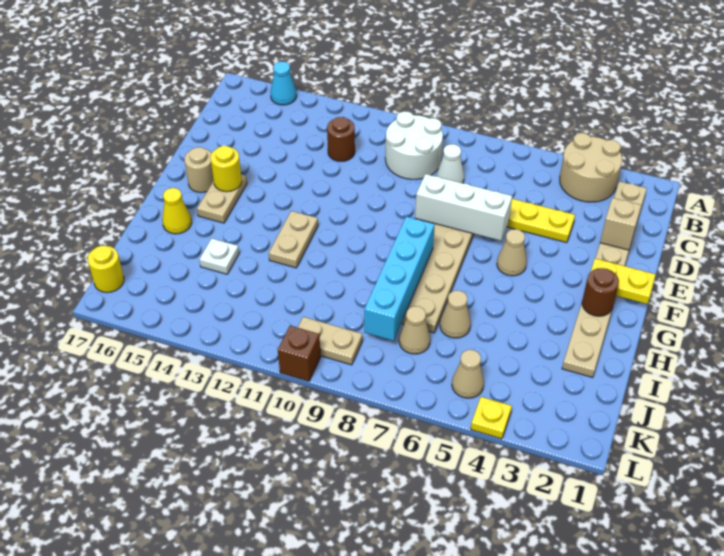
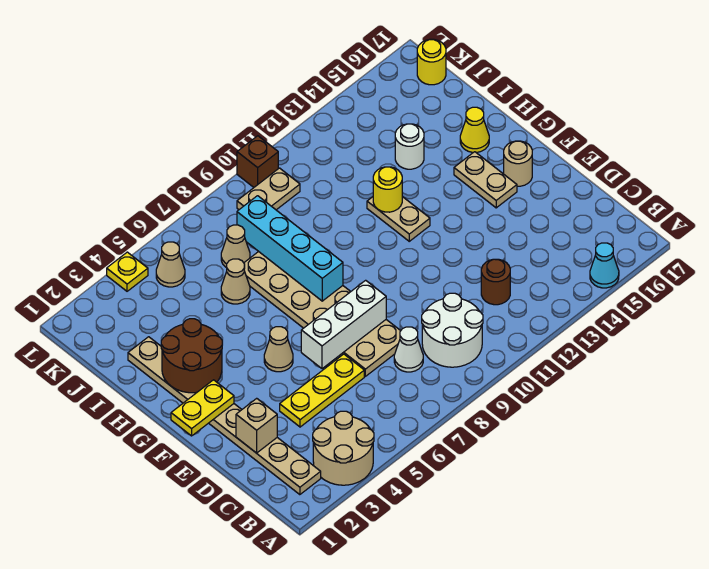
yellow round brick F15 level 2 -> yellow round brick H12 level 2
brown round brick G2 level 2 -> brown round brick G2:H3 level 2
white plate I14 level 1 -> white round brick I14 level 1

